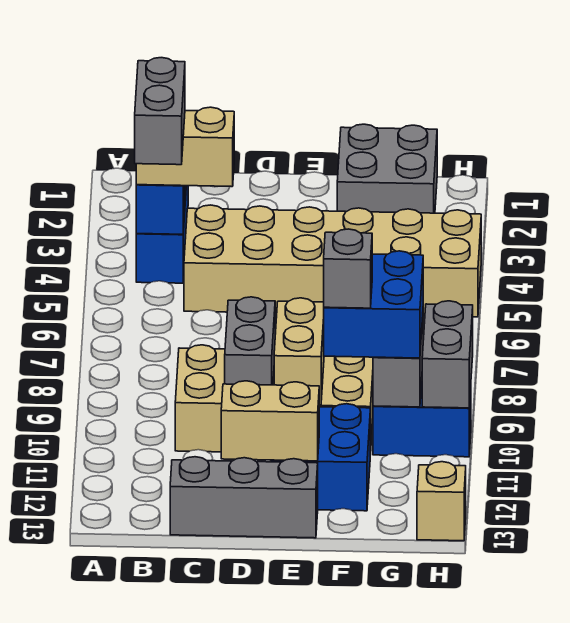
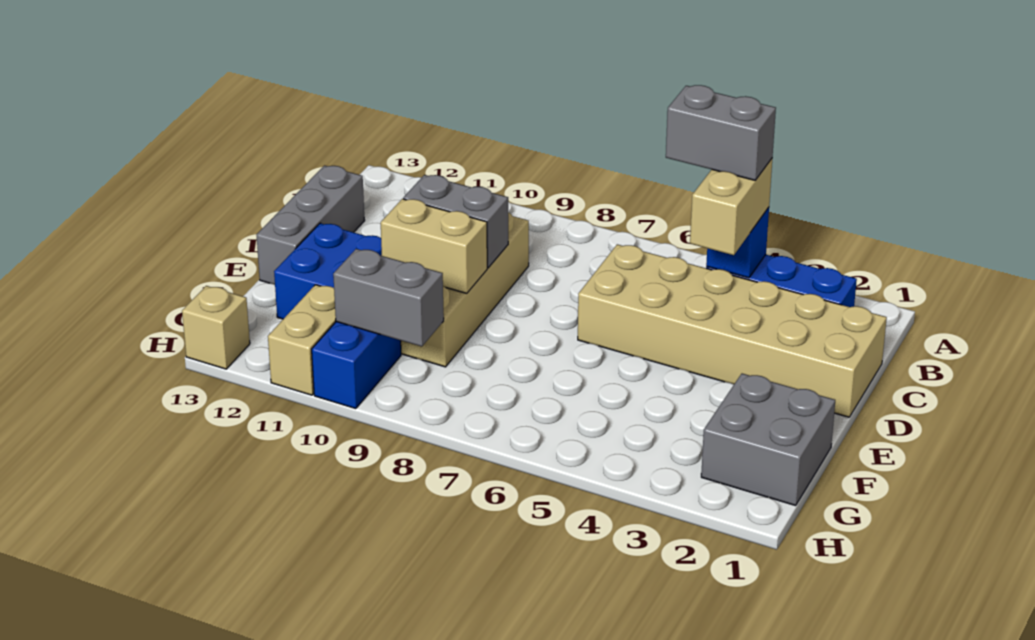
tan brick C4:H5 level 1 -> tan brick C1:D6 level 1
tan brick D12:E12 level 2 -> tan brick G11:H11 level 1
blue brick F9:G10 level 3 -> none
grey brick F10 level 4 -> none
grey brick H9:H10 level 2 -> none

